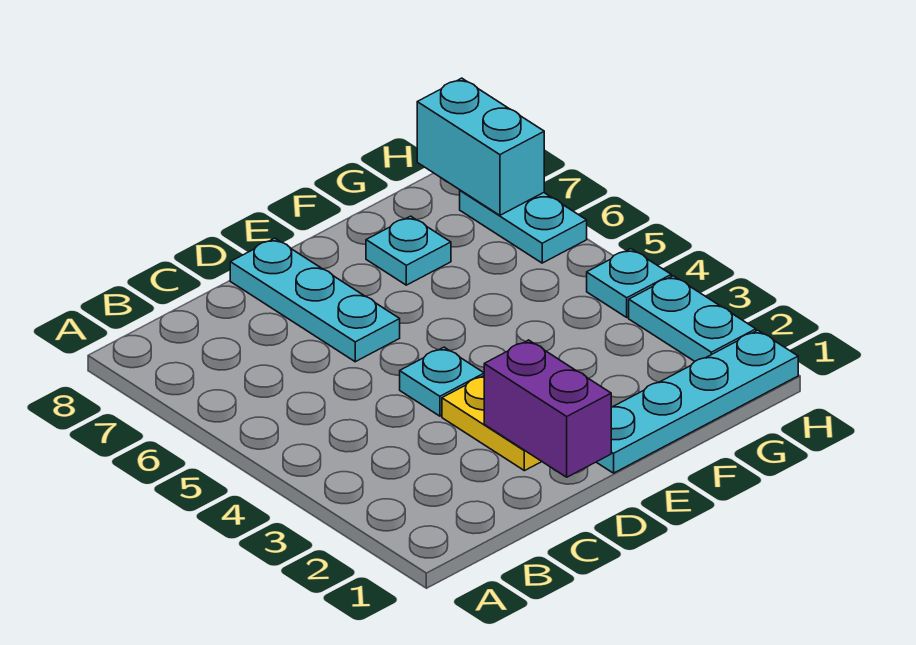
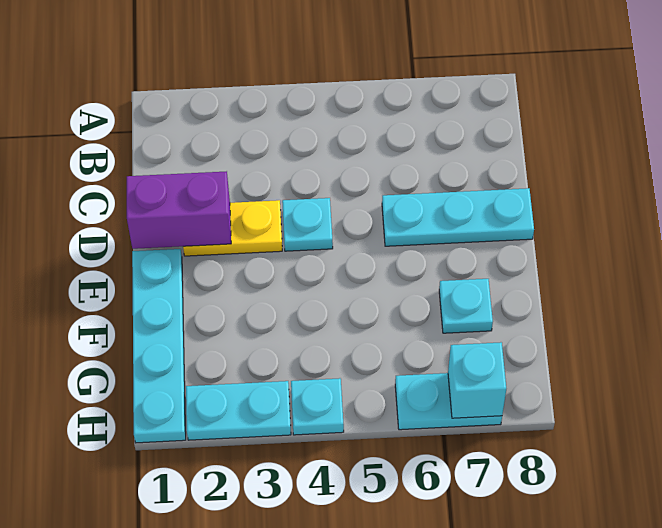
cyan brick H7:H8 level 2 -> cyan brick H7 level 2

